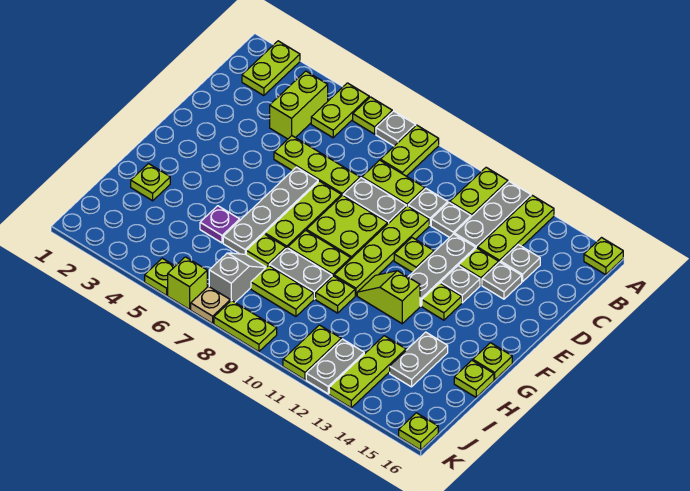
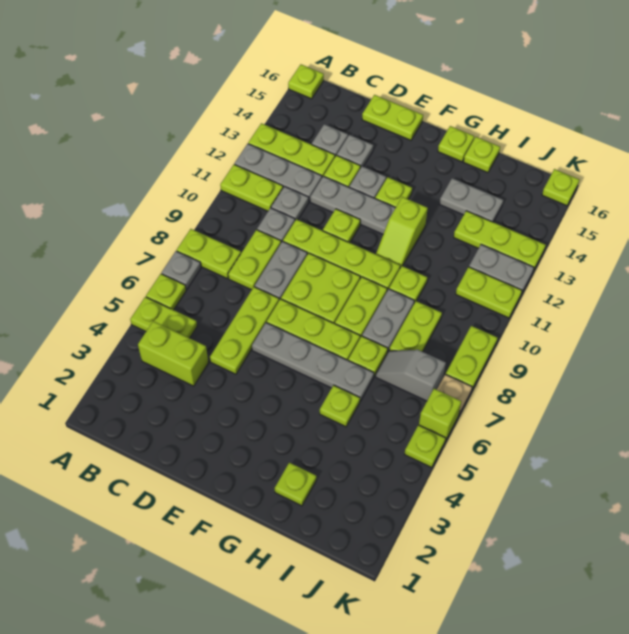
lime plate A2:B2 level 1 -> lime plate D16:E16 level 1
purple plate H5 level 1 -> lime plate H5 level 1

